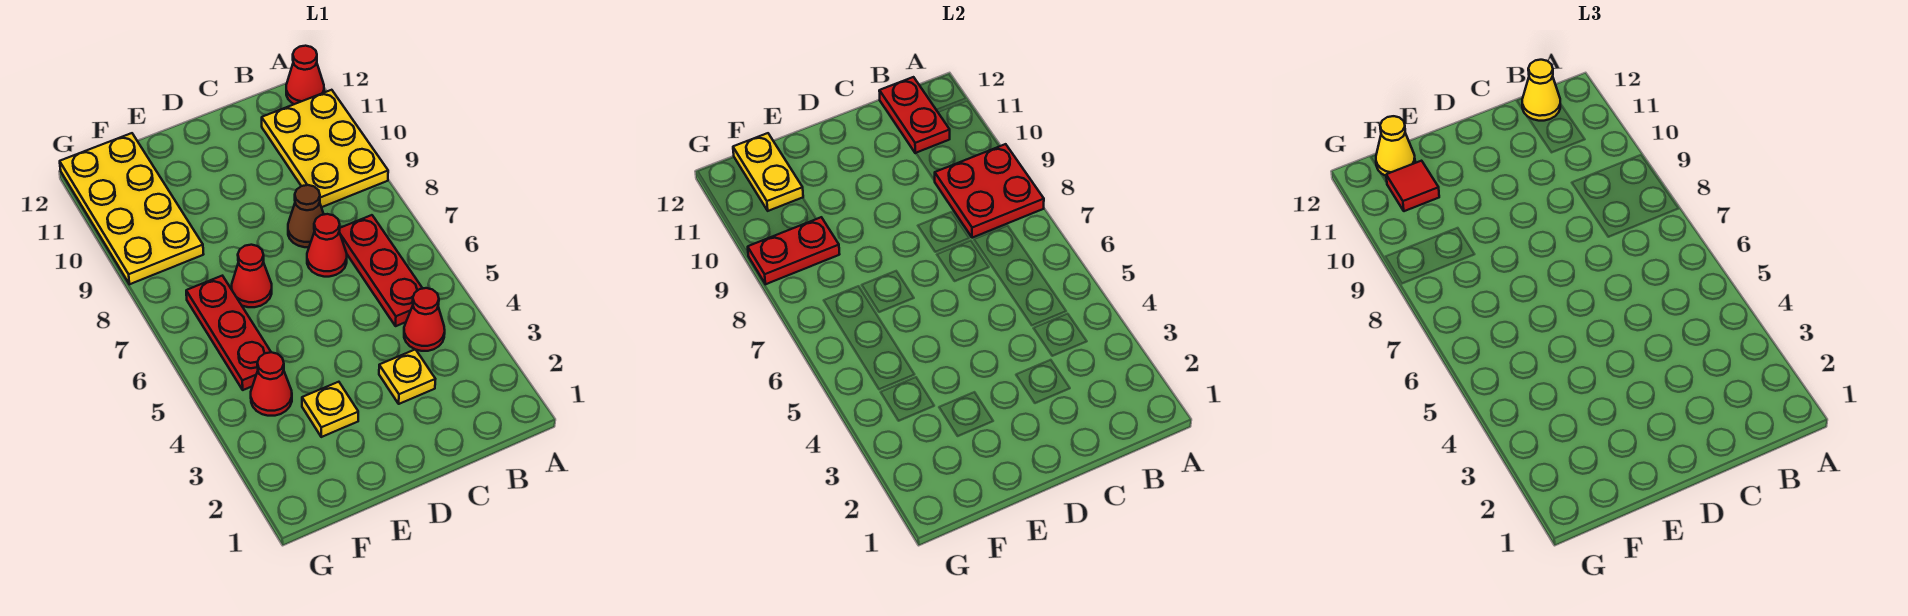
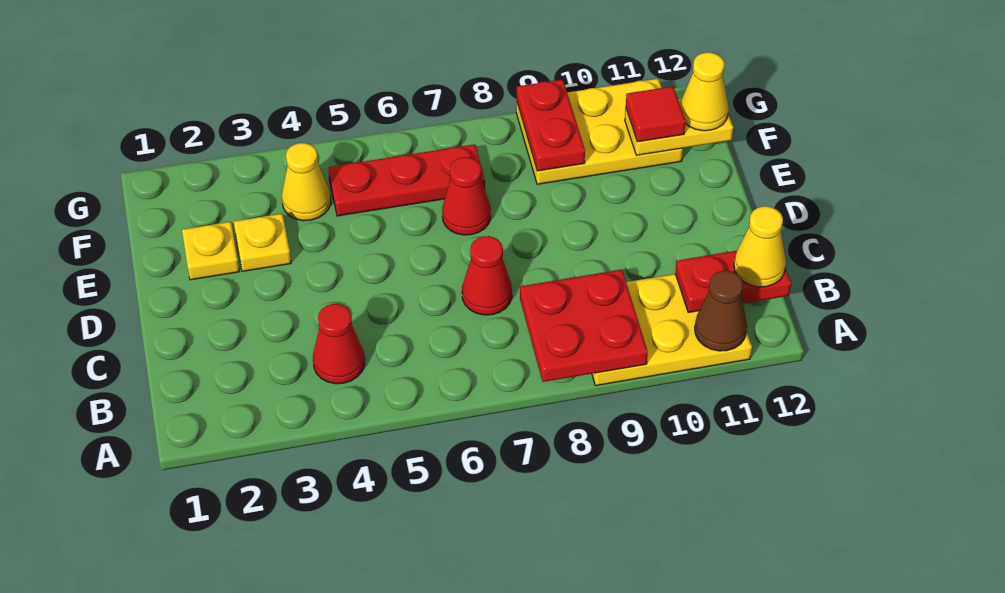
red cone A12 level 1 -> none
red plate B5:B7 level 1 -> none
yellow plate C3 level 1 -> yellow plate E2 level 1
brown cone C8 level 1 -> brown cone A11 level 2
red cone F4 level 1 -> yellow cone F4 level 1
yellow plate F9:G12 level 1 -> yellow plate F9:G11 level 1

